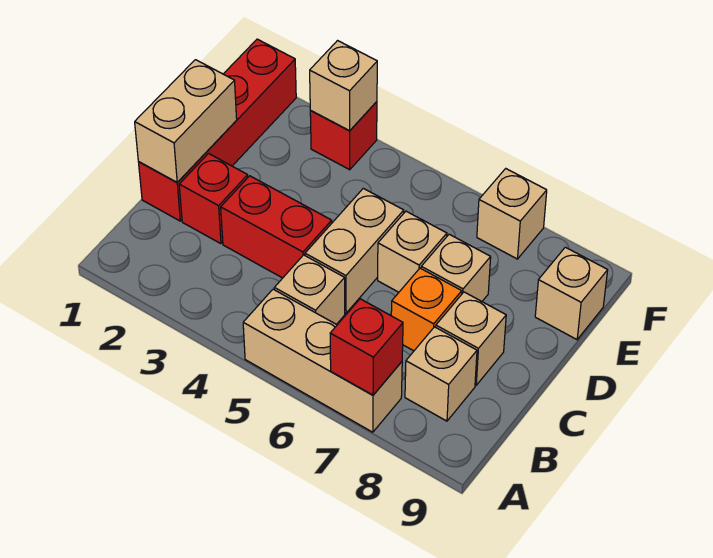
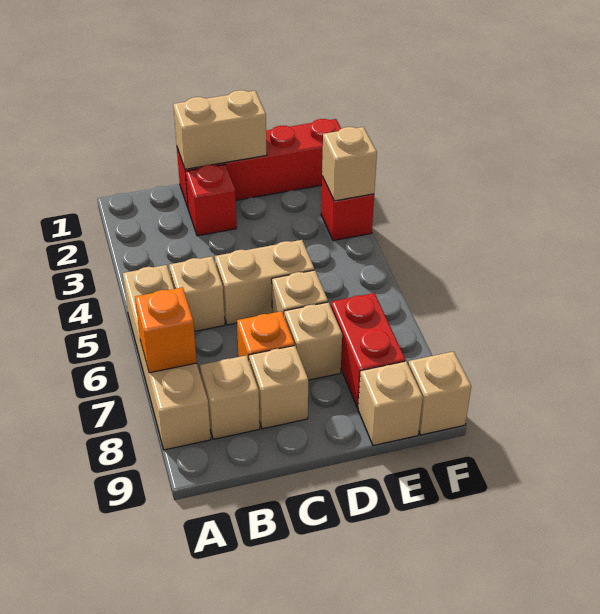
tan brick A5:A7 level 1 -> tan brick A5:A8 level 1
red brick A7 level 2 -> orange brick A7 level 2
red brick C3:C4 level 1 -> red brick E7:E8 level 1
tan brick F7 level 1 -> tan brick F9 level 1

